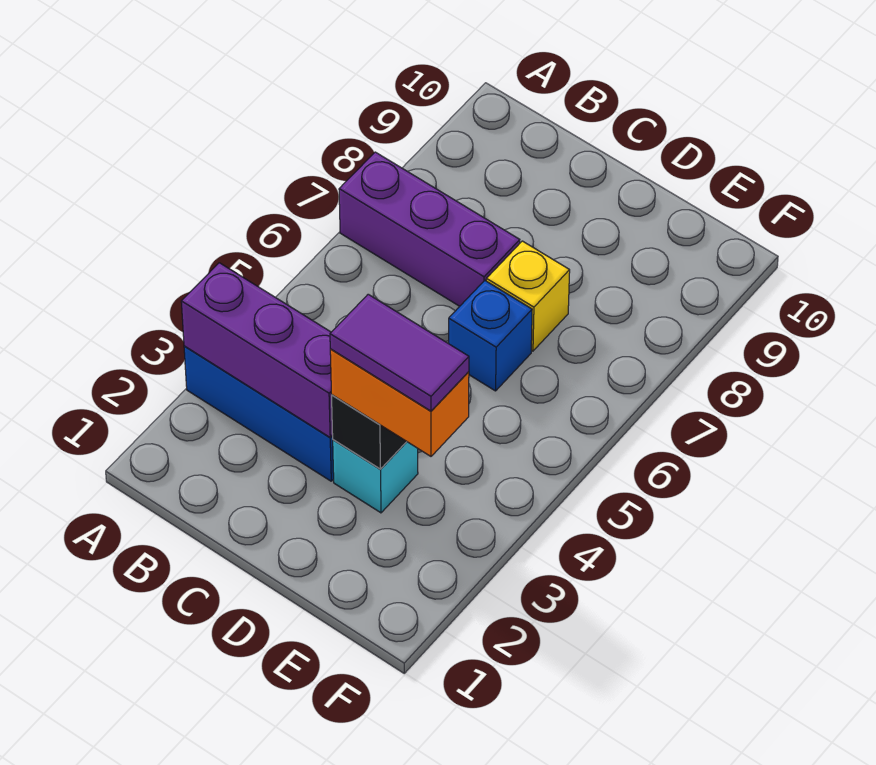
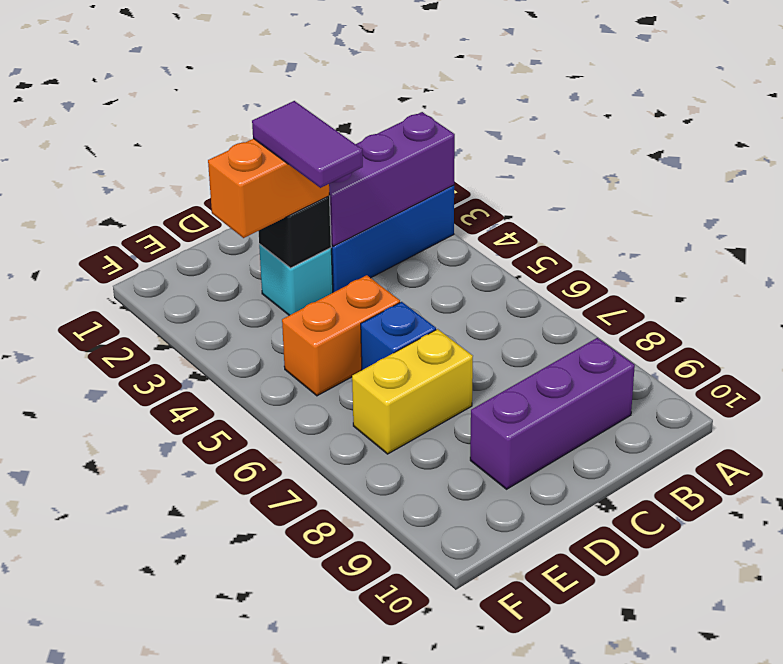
purple brick A7:C7 level 1 -> purple brick B9:D9 level 1
purple tile D3:E3 level 4 -> purple tile D3:D4 level 4
none -> orange brick D5:E5 level 1
yellow brick D7 level 1 -> yellow brick D7:E7 level 1

